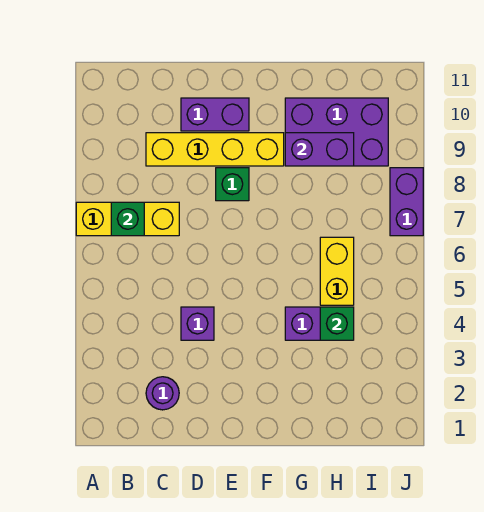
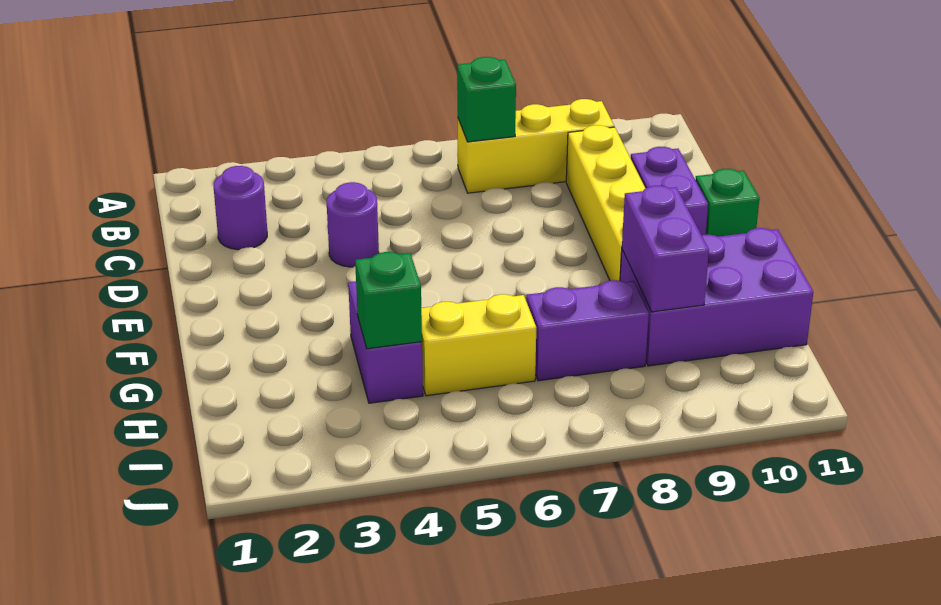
yellow brick A7:C7 level 1 -> yellow brick B7:B9 level 1
purple brick D4 level 1 -> purple round brick D4 level 1
green brick E8 level 1 -> green brick E11 level 1
purple brick G9:I10 level 1 -> purple brick G9:H11 level 1
purple brick J7:J8 level 1 -> purple brick H7:H8 level 1

